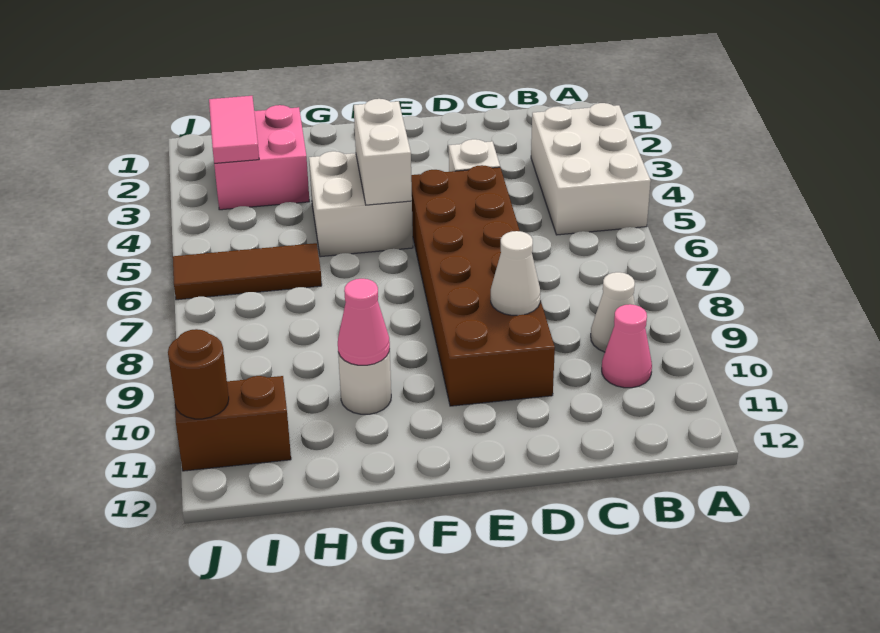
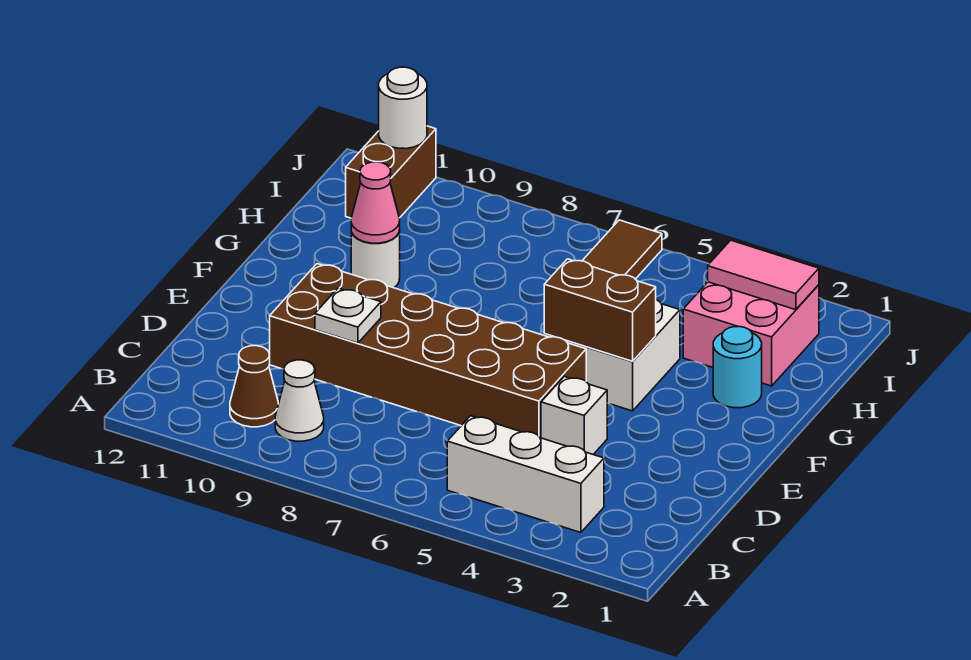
white brick A3:B5 level 1 -> white brick B3:B5 level 1
pink cone B10 level 1 -> brown cone B10 level 1
white cone D9 level 2 -> white plate D9 level 2
white brick F4:F5 level 2 -> brown brick F4:F5 level 2
none -> cyan round brick G2 level 1
brown round brick J11 level 2 -> white round brick J11 level 2

